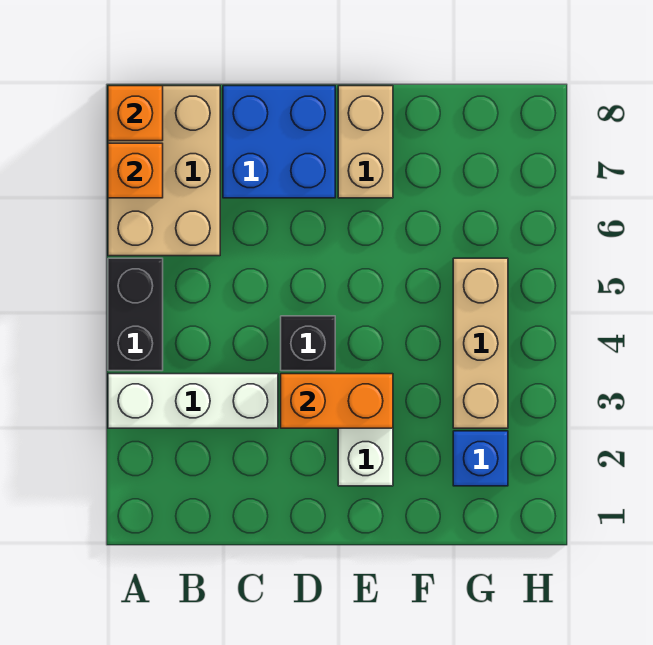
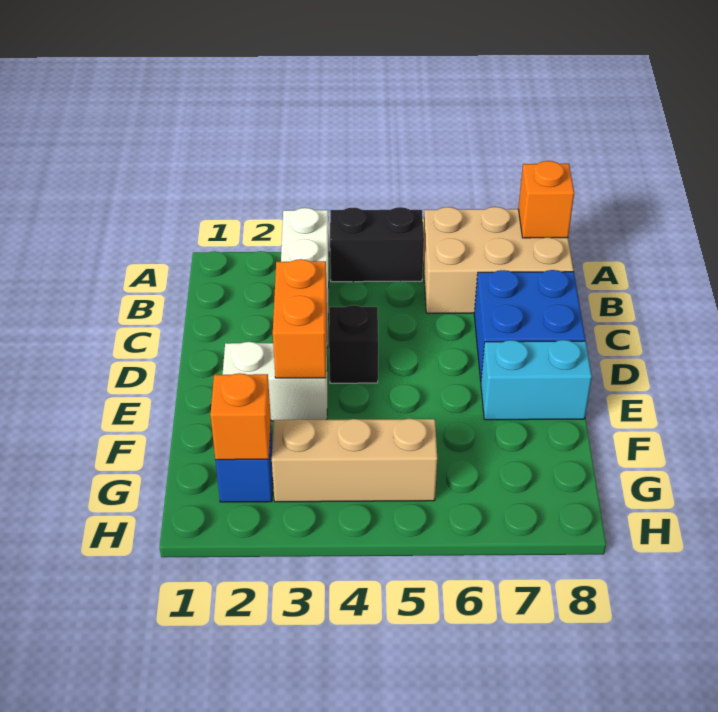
orange brick A7 level 2 -> orange brick G2 level 2
tan brick E7:E8 level 1 -> cyan brick E7:E8 level 1

